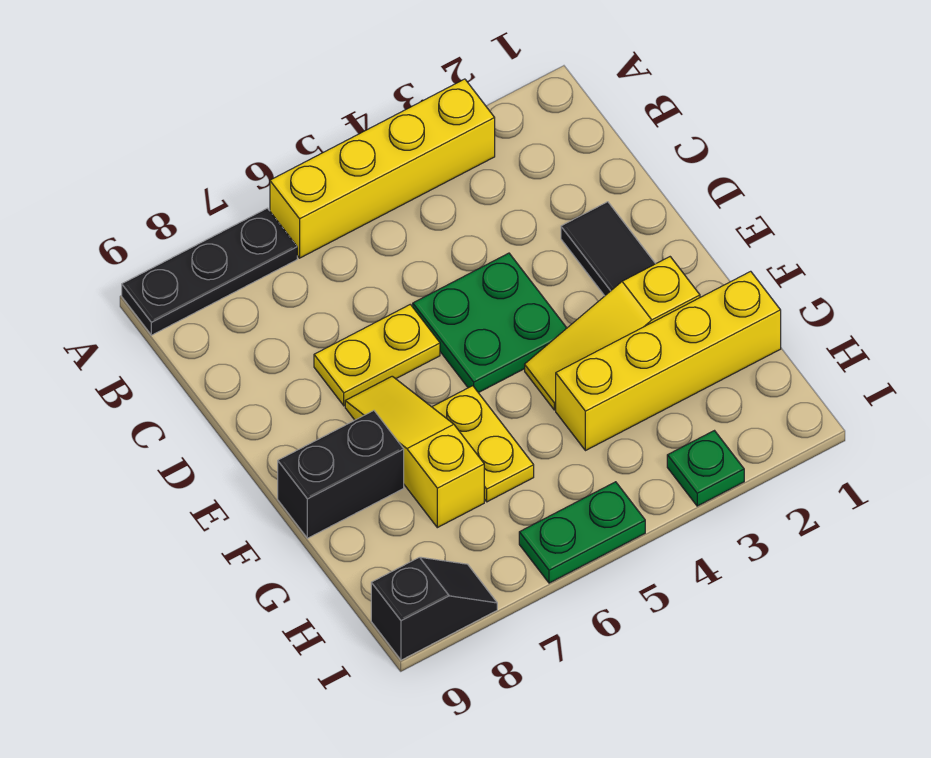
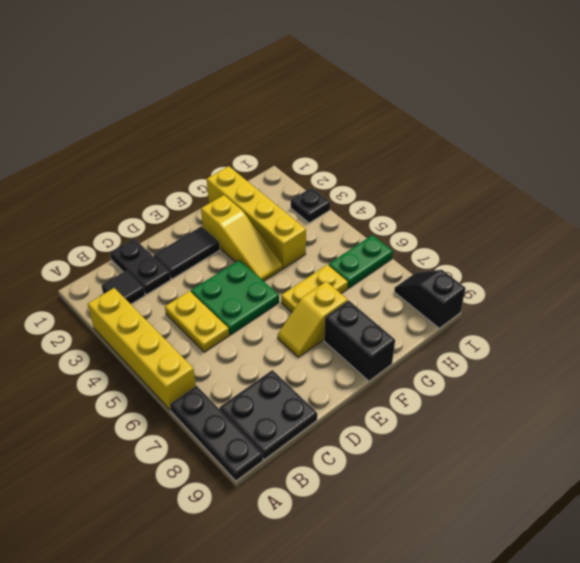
none -> black tile B2 level 1
none -> black plate B8:C9 level 1
none -> black plate C1:C2 level 1
yellow plate D6:D7 level 1 -> yellow plate C4:C5 level 1
yellow slope E7:G7 level 1 top G -> yellow slope E7:F7 level 1 top F
green plate I3 level 1 -> black plate I3 level 1
green plate I5:I6 level 1 -> green plate H6:I6 level 1

